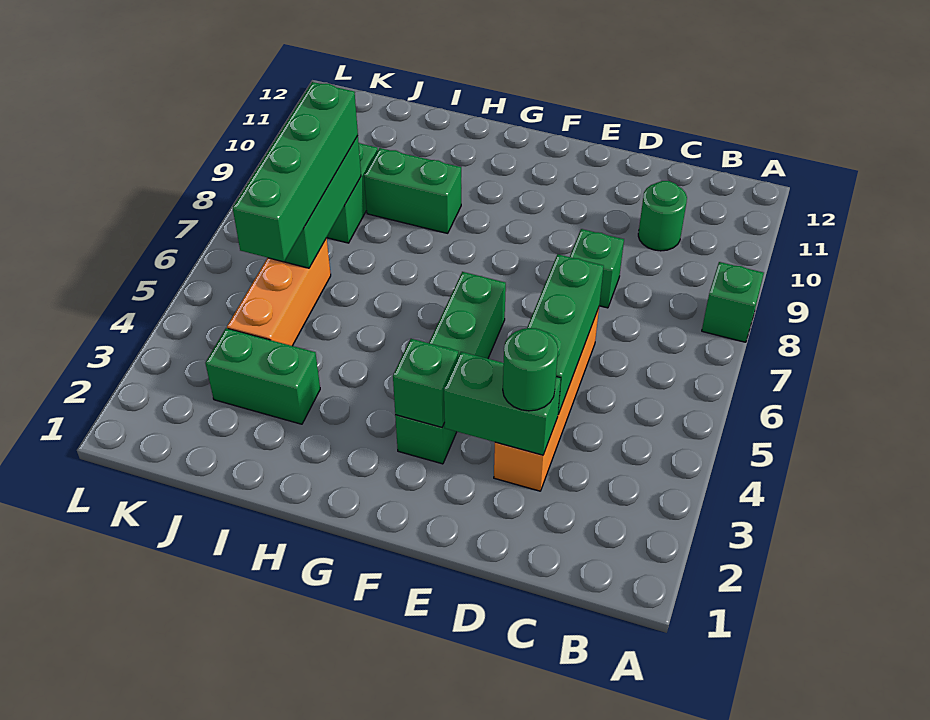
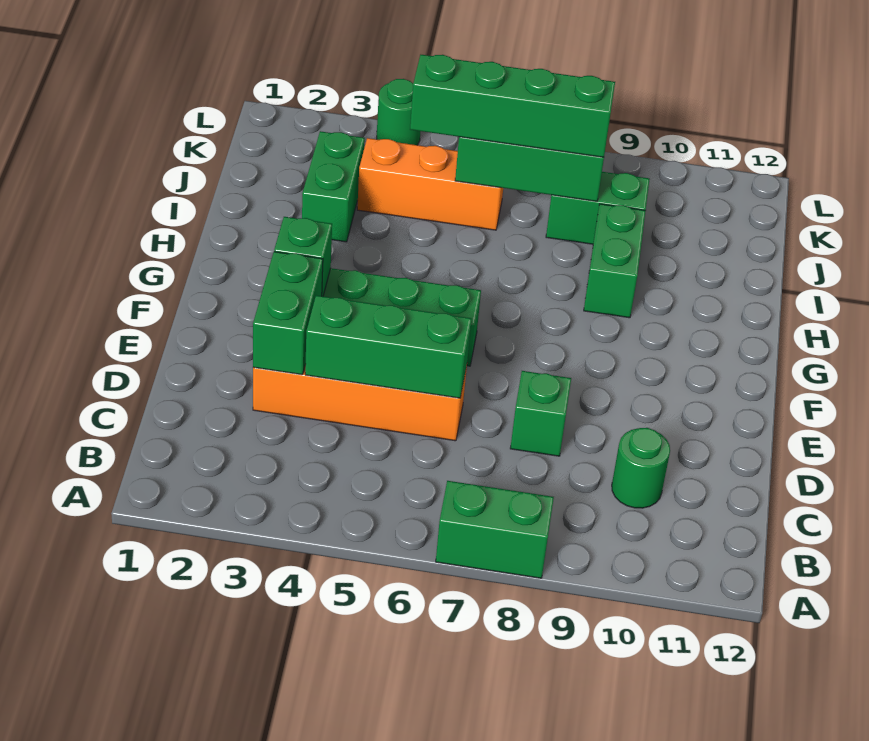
green brick A8 level 1 -> green brick A7:A8 level 1
green round brick D3 level 3 -> green round brick L4 level 1

